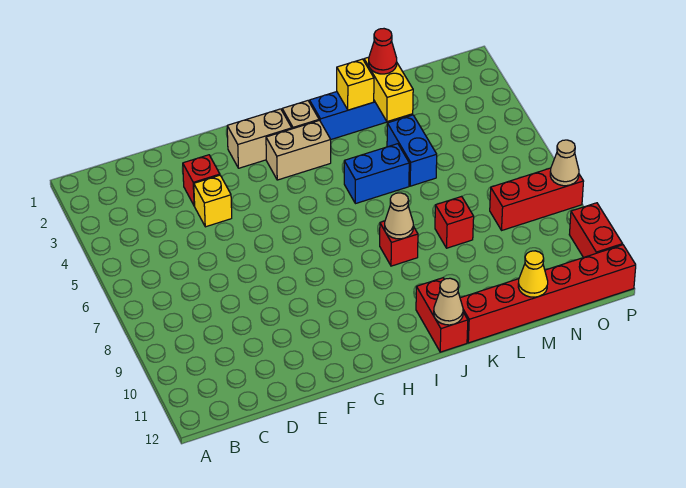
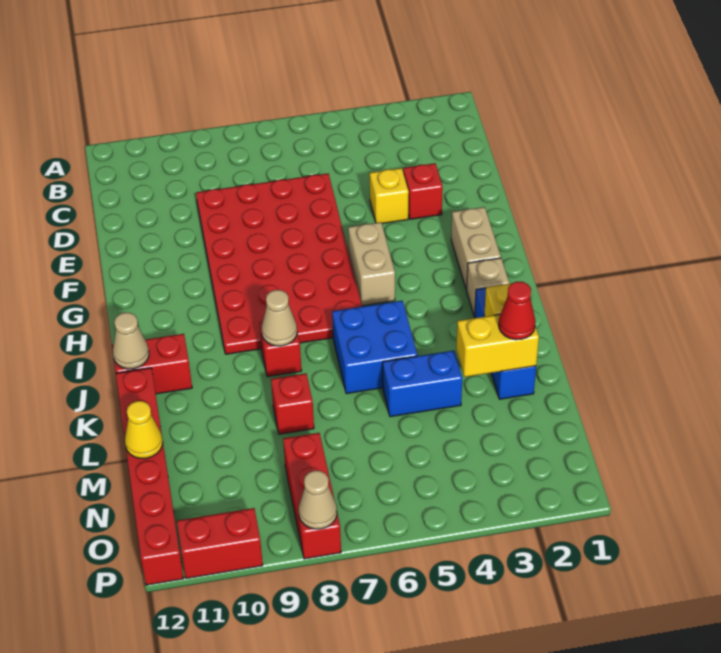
none -> red plate D6:I9 level 1
tan brick H3:I3 level 1 -> tan brick G5:H5 level 1
blue brick J5:K5 level 1 -> blue brick J5:K6 level 1

